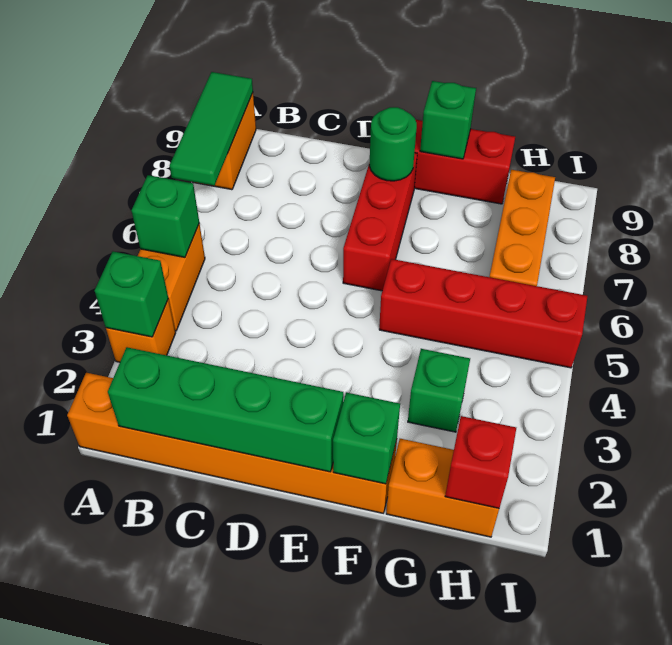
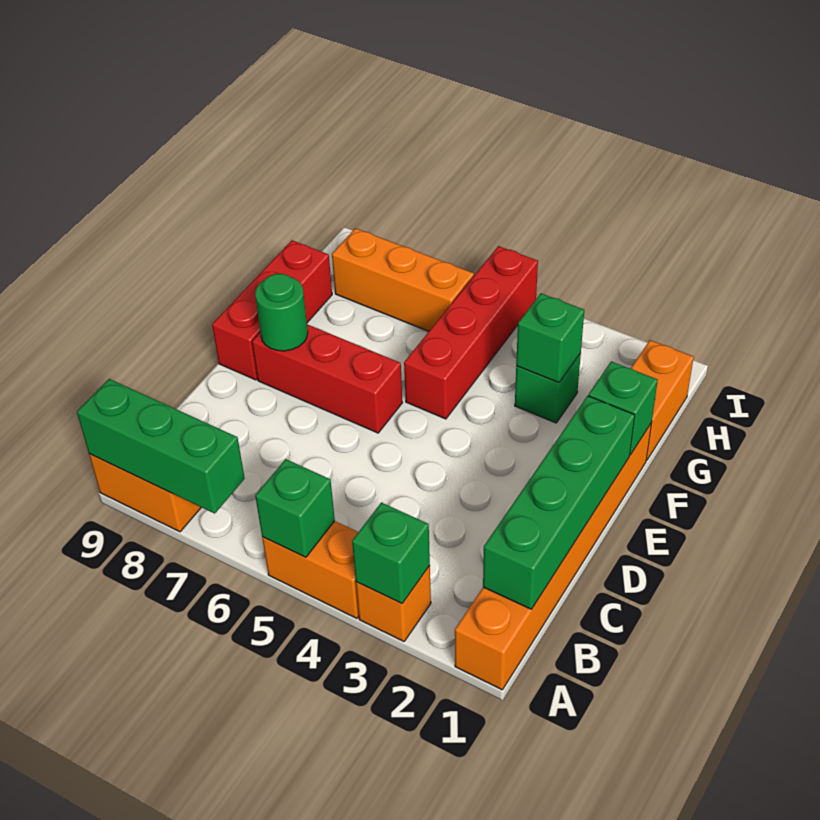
green tile A7:A9 level 2 -> green brick A7:A9 level 2
green brick F9 level 2 -> green brick G3 level 2
red brick H1 level 2 -> none

